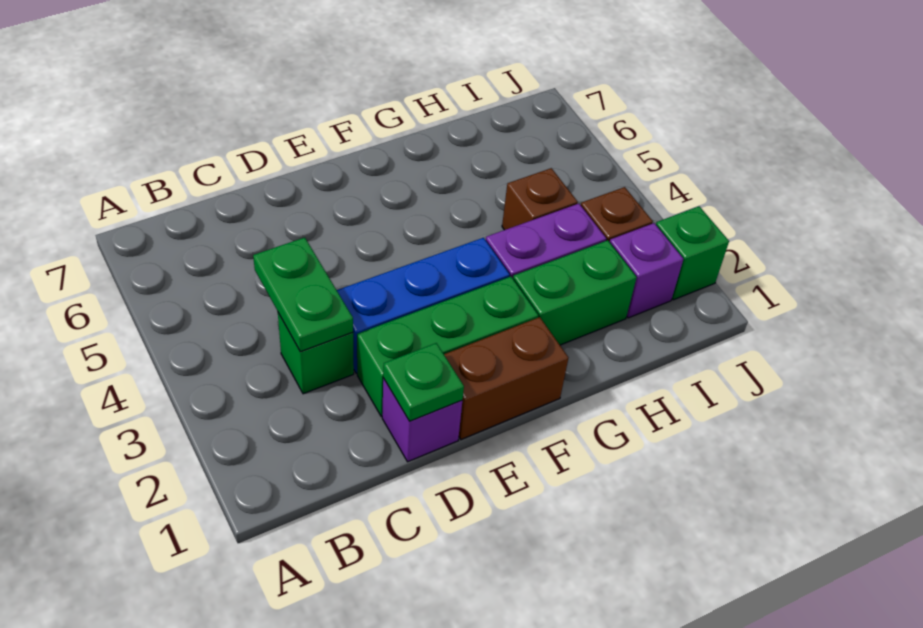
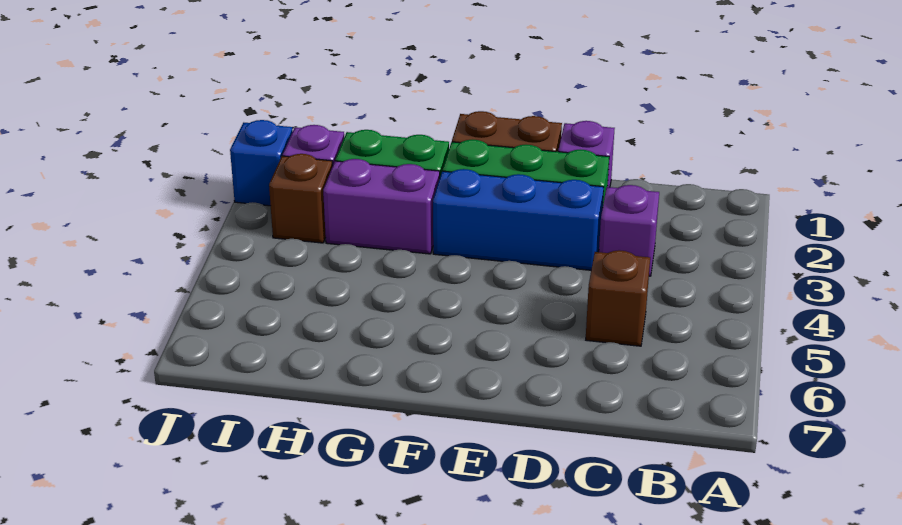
green brick C3 level 1 -> purple brick C3 level 1
green plate C3:C4 level 2 -> none
green plate D1 level 2 -> none
brown brick H4 level 1 -> brown brick C5 level 1
green brick J2 level 1 -> blue brick J2 level 1

